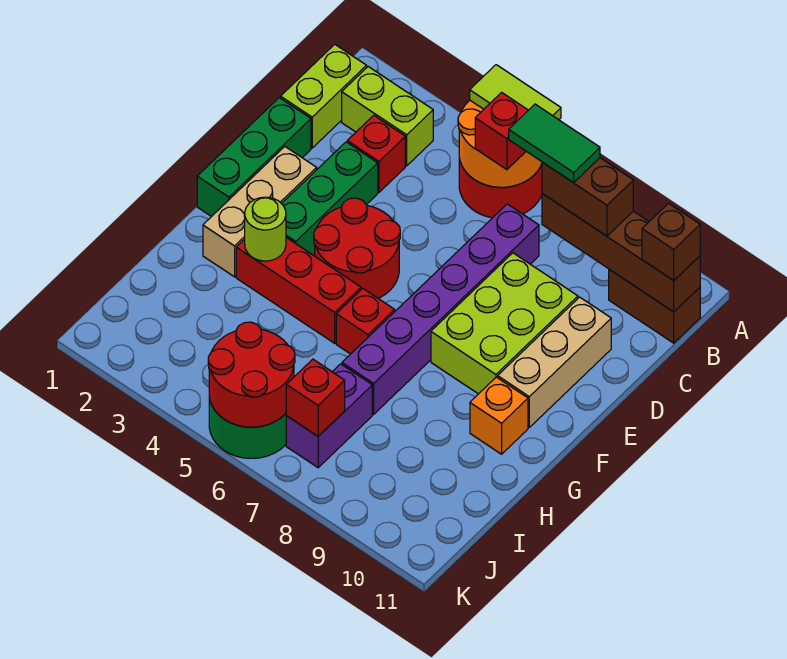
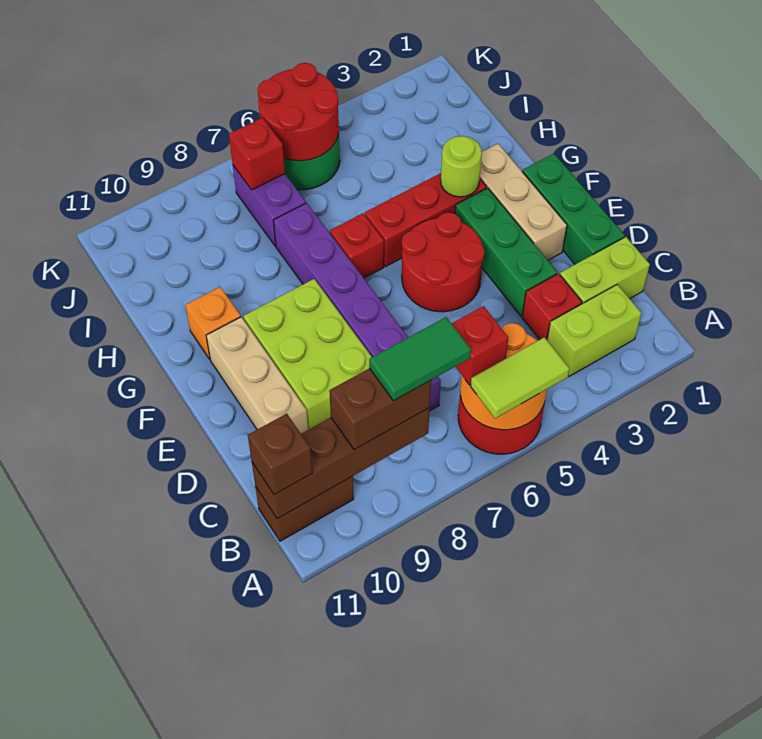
lime brick B1:C1 level 1 -> lime brick C1:C2 level 1

